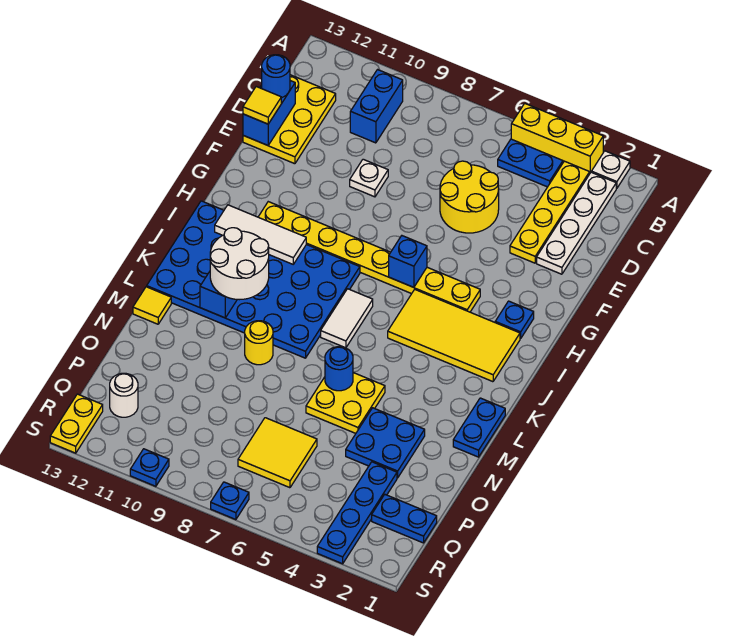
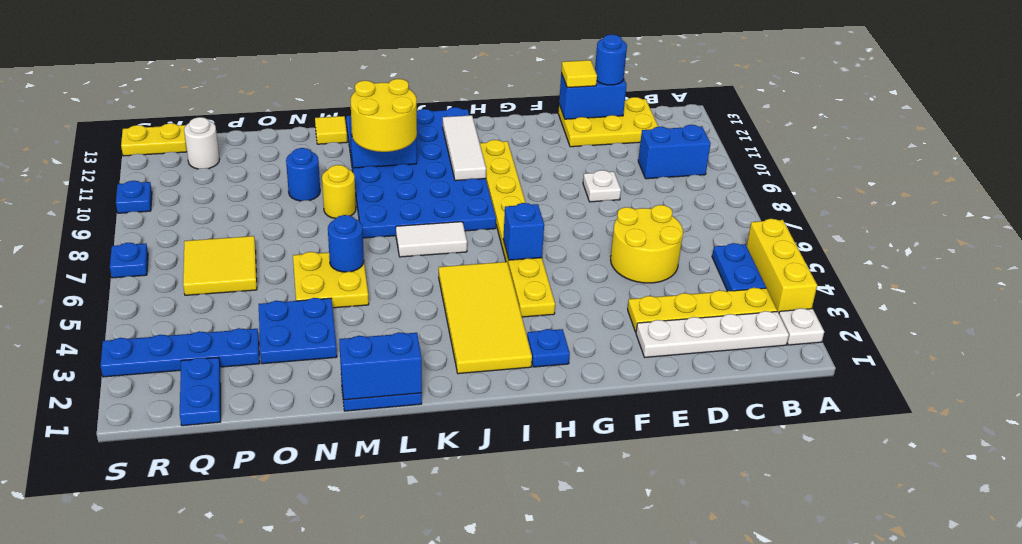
white round brick K10:L11 level 3 -> yellow round brick K10:L11 level 3
none -> blue brick L1:M1 level 2
none -> blue round brick N10 level 1

